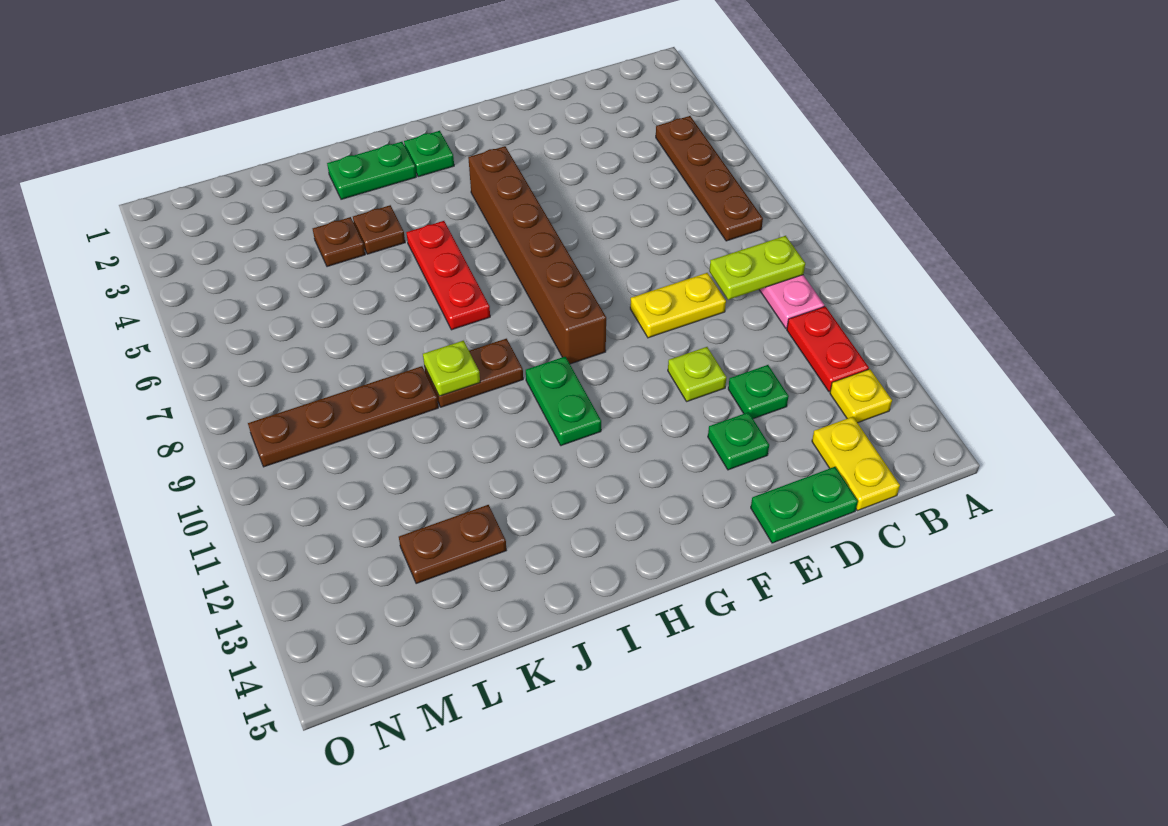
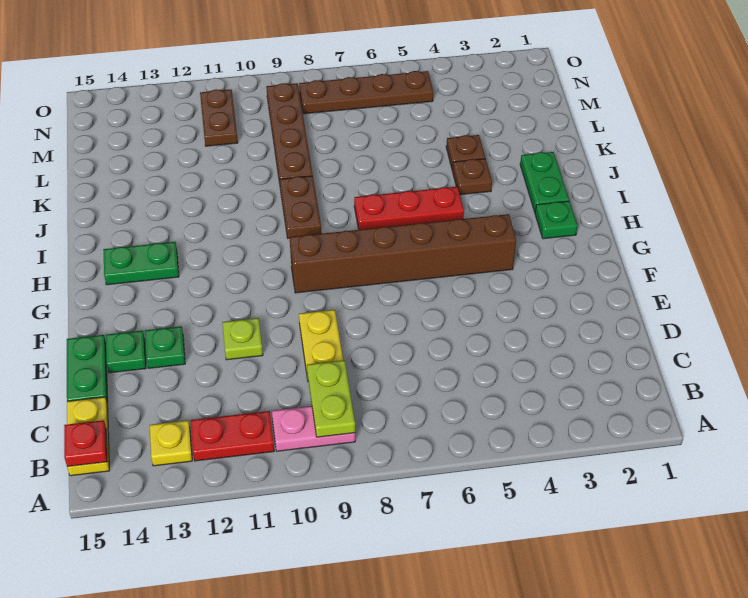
brown plate B4:B7 level 1 -> brown plate N5:N8 level 1
none -> red plate B15 level 2
yellow plate C14:C15 level 1 -> yellow plate B15:C15 level 1
green plate D12 level 1 -> green plate E14 level 1
green plate H10:H11 level 1 -> green plate H13:H14 level 1
lime plate J9 level 2 -> none
brown plate K13:L13 level 1 -> brown plate M11:N11 level 1

